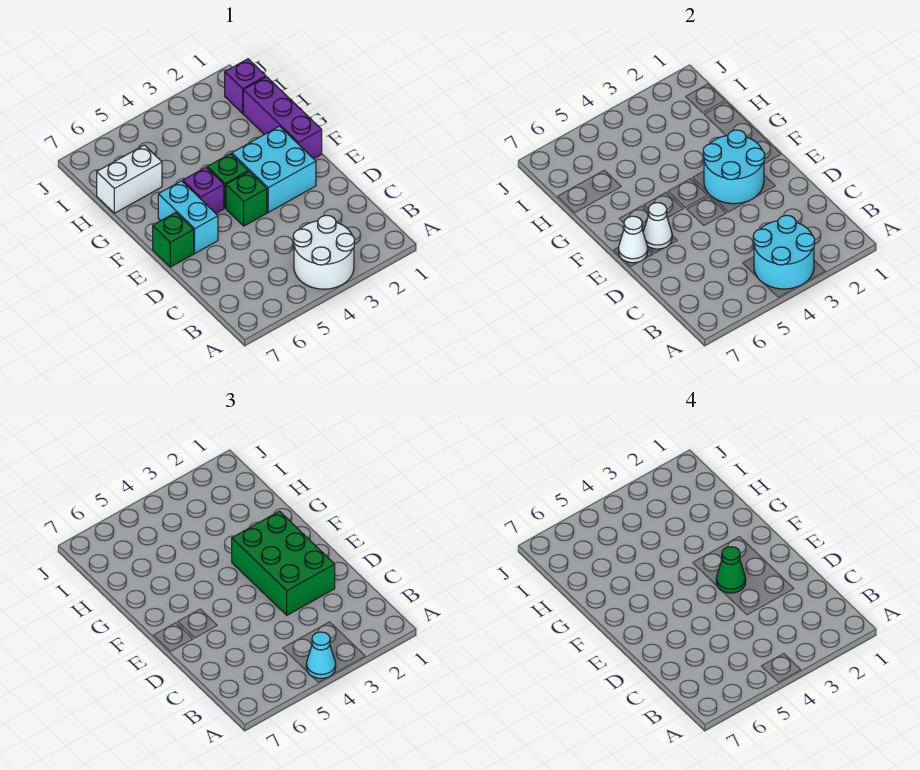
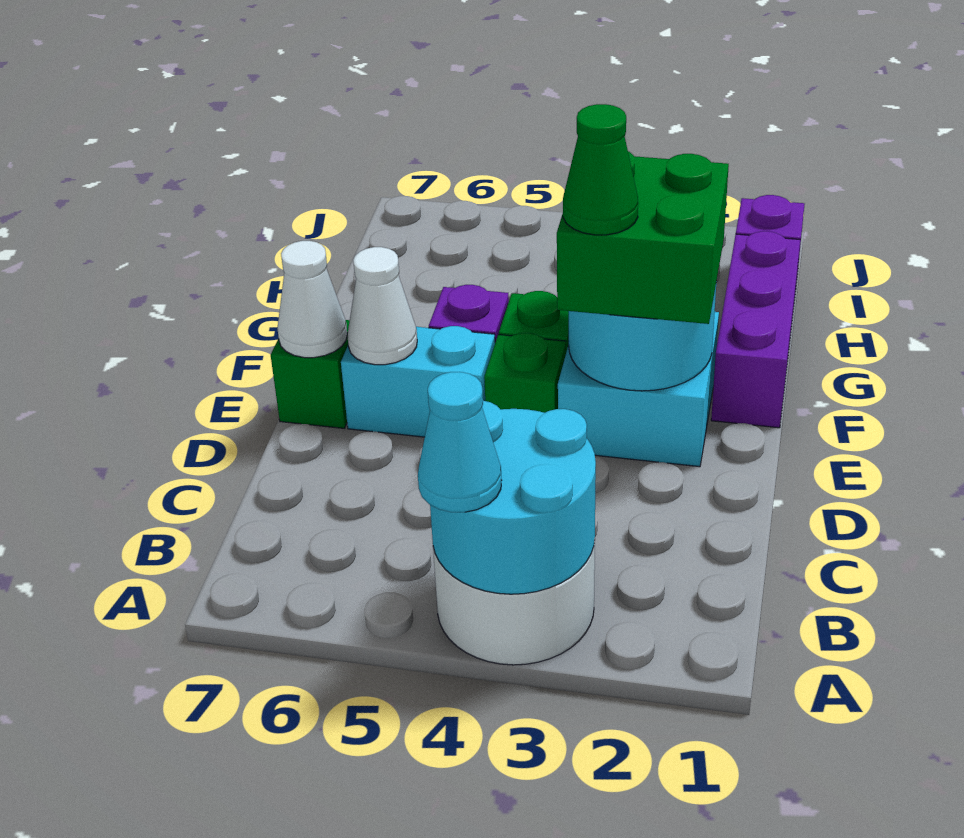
green brick D2:F3 level 3 -> green brick E2:F3 level 3
cyan brick E6:F6 level 1 -> cyan brick E5:E6 level 1
white brick H6:H7 level 1 -> none

